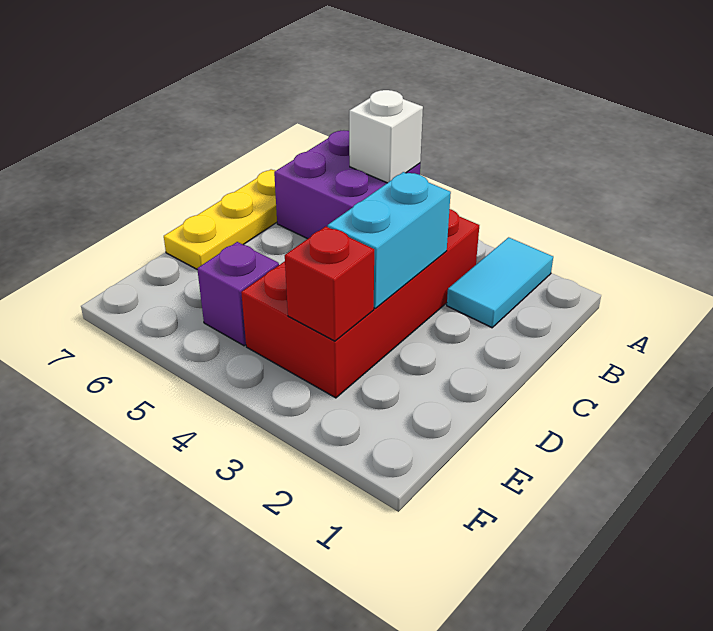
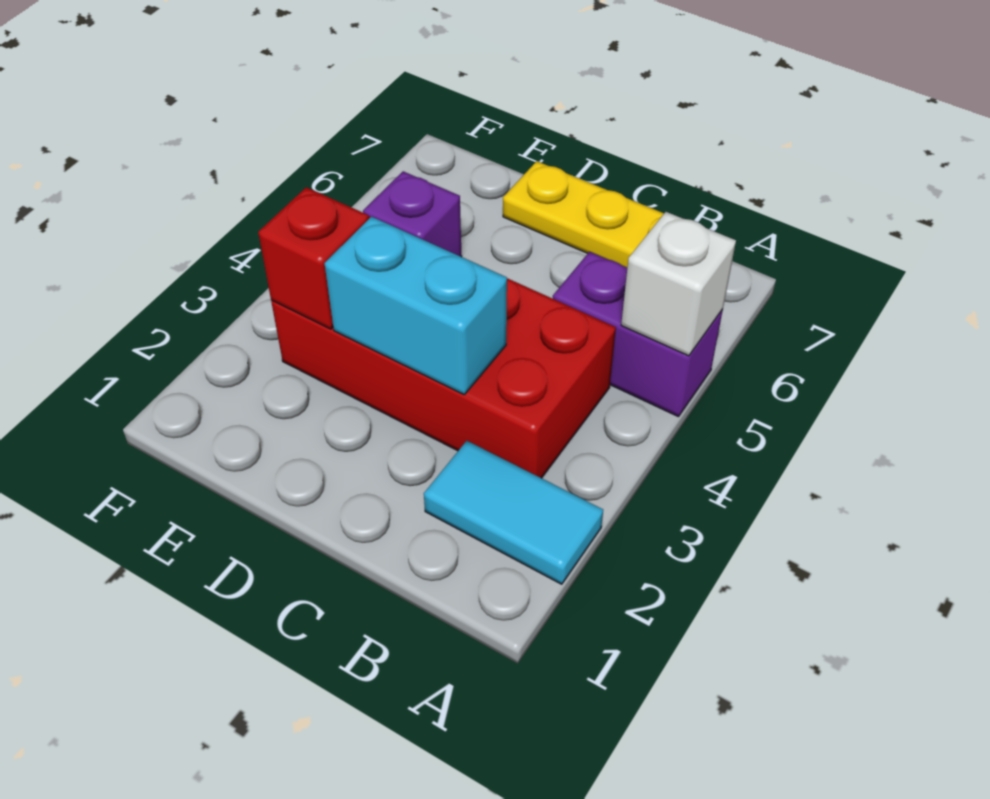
purple brick A5:B6 level 1 -> purple brick A5:B5 level 1

